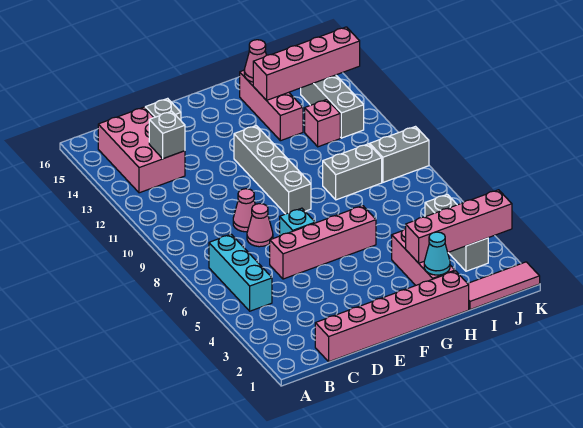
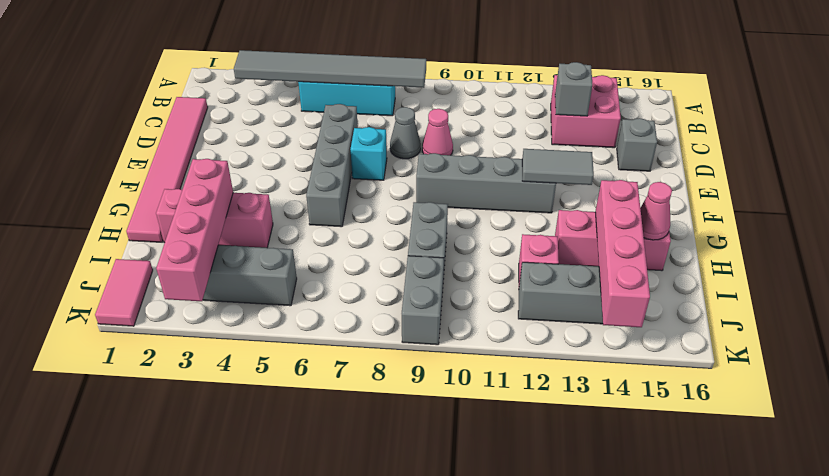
none -> grey tile B3:B8 level 2
pink brick B13:C15 level 1 -> pink brick B13:C14 level 1
pink brick C1:H1 level 1 -> pink tile C1:H1 level 1
pink brick D6:G6 level 1 -> grey brick D6:G6 level 1
pink cone D8 level 1 -> grey cone D8 level 1
none -> grey tile F12:F13 level 2
cyan cone H2 level 2 -> none
pink tile I1:K1 level 1 -> pink tile J1:K1 level 1

